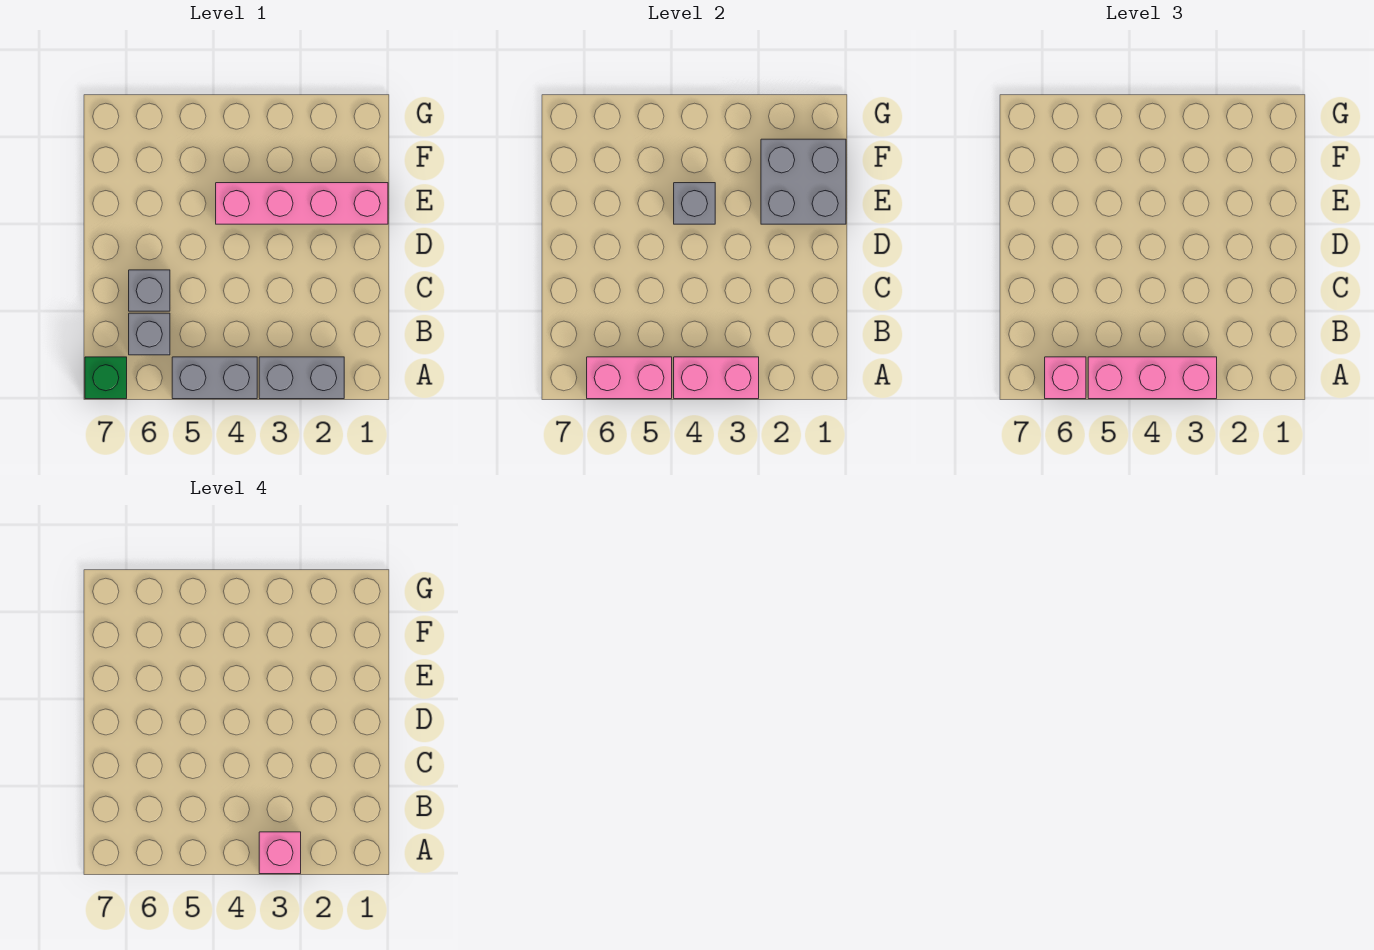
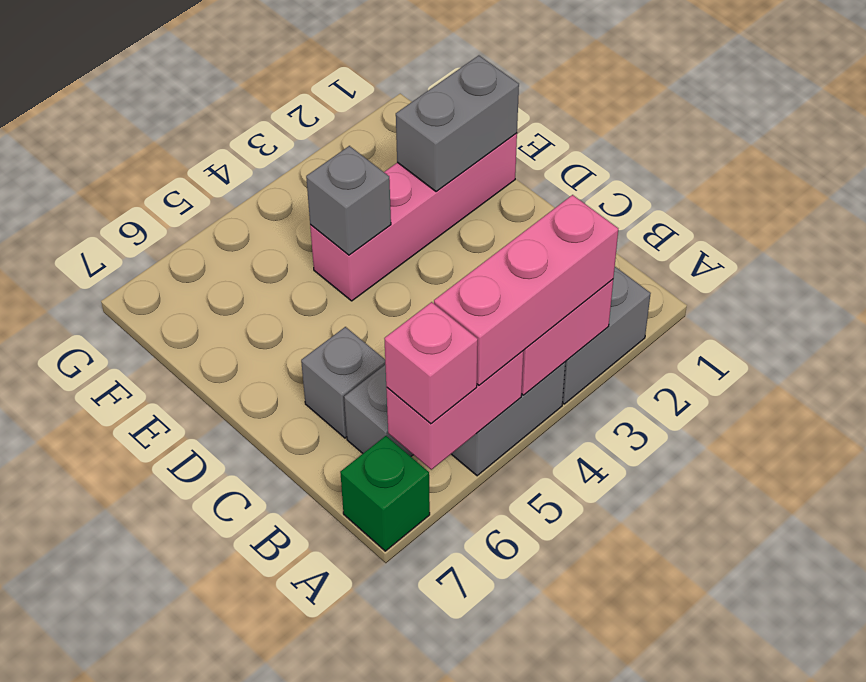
pink brick A3 level 4 -> none
grey brick E1:F2 level 2 -> grey brick E1:E2 level 2

